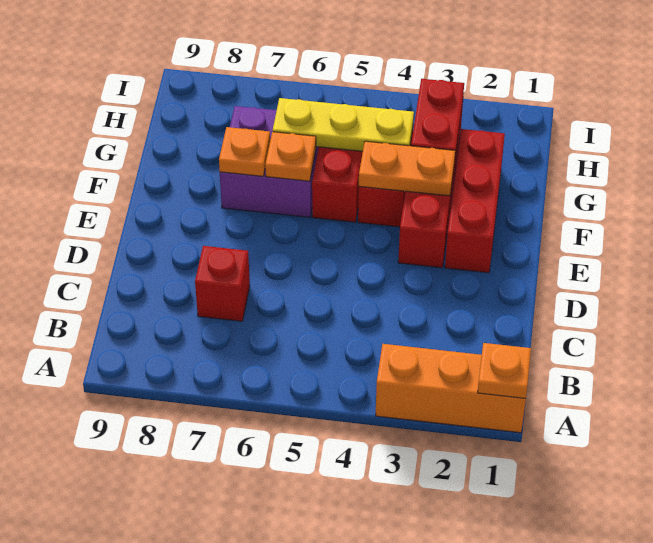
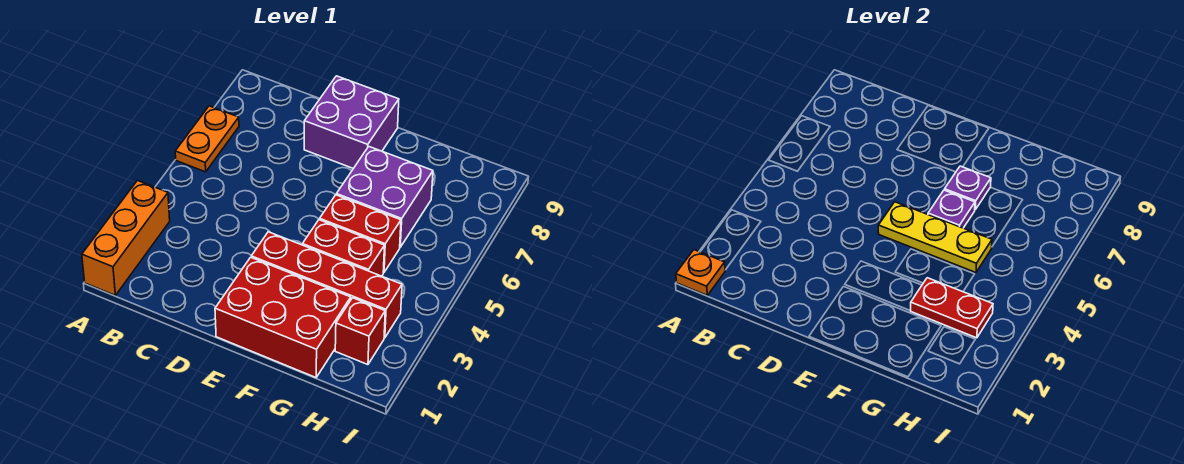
red brick C7 level 1 -> red brick H2 level 1
none -> purple brick D8:E9 level 1
red brick E2:G2 level 1 -> red brick E1:G2 level 1
orange plate F3:F4 level 2 -> orange plate A6:A7 level 1
orange plate F6 level 2 -> purple plate F6 level 2
orange plate F7 level 2 -> purple plate F7 level 2
yellow plate G4:G6 level 2 -> yellow plate E5:G5 level 2

